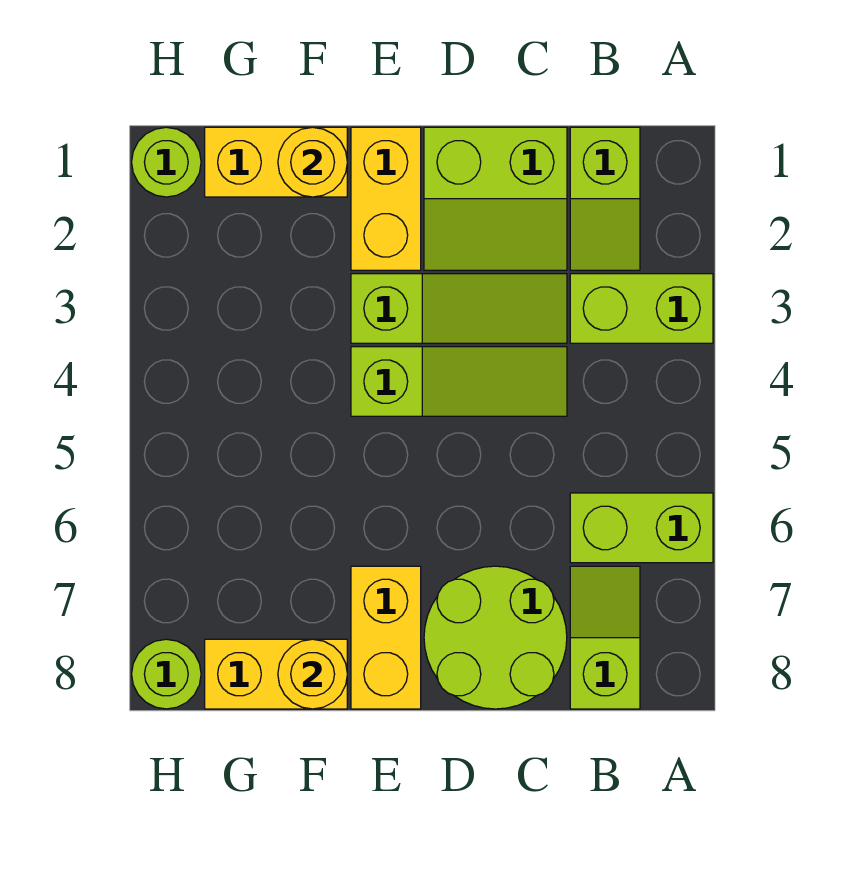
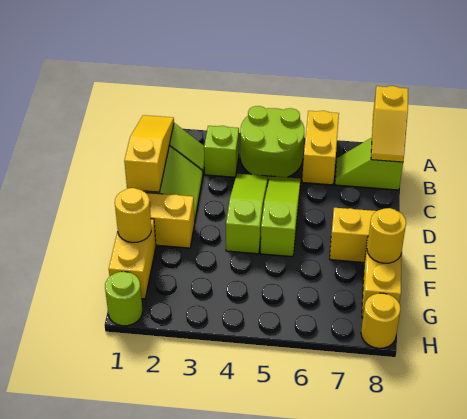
lime brick A3:B3 level 1 -> lime brick B3 level 1
lime brick A6:B6 level 1 -> yellow brick A6:B6 level 1
none -> yellow slope A8:B8 level 2 top A
none -> yellow slope B1:D1 level 2 top D
lime slope C3:E3 level 1 top E -> lime slope C5:E5 level 1 top E
lime round brick C7:D8 level 1 -> lime round brick A4:B5 level 1
lime round brick H8 level 1 -> yellow round brick H8 level 1

